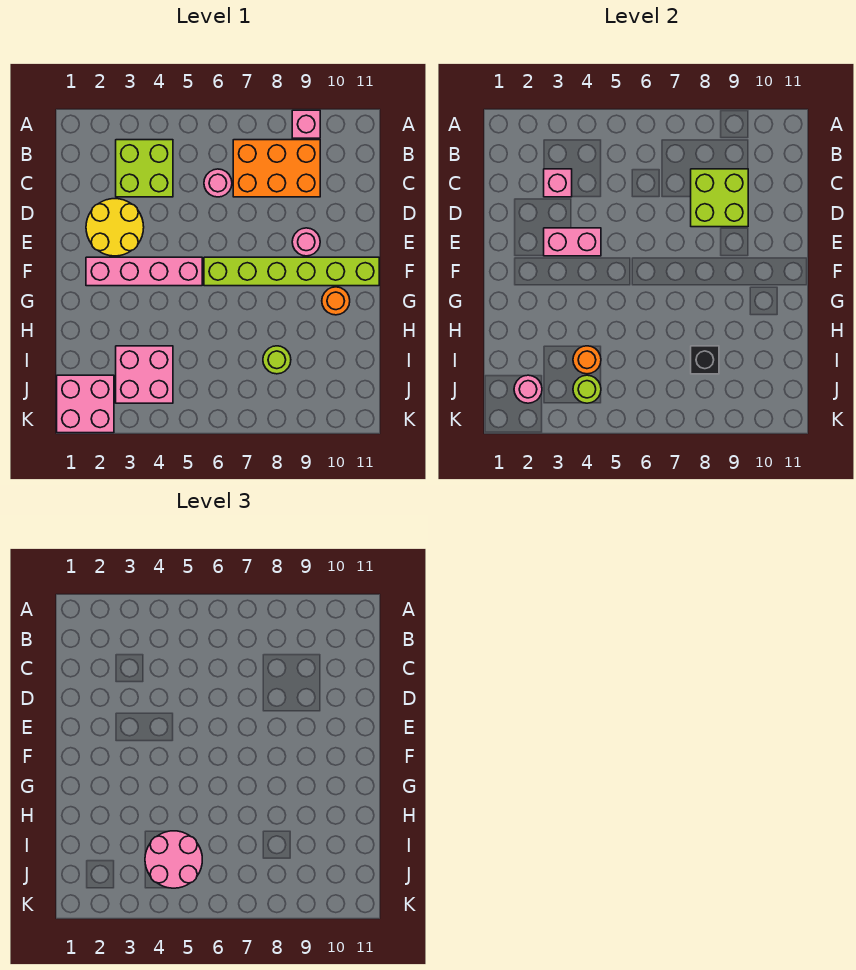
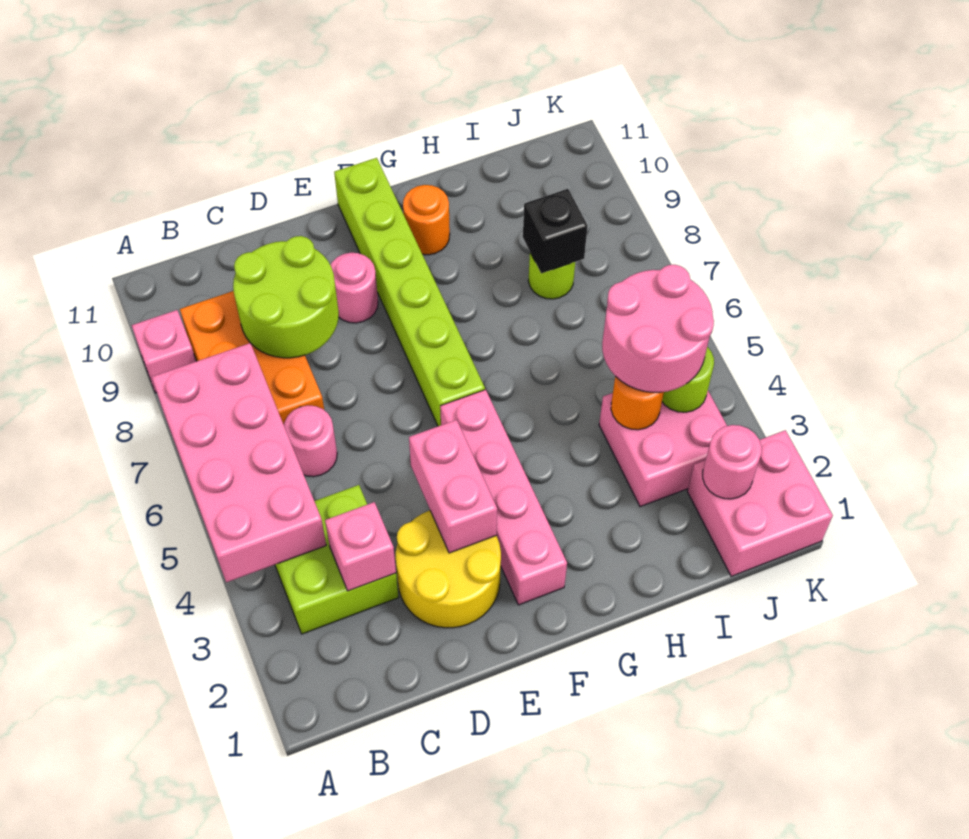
none -> pink brick A4:B7 level 2
lime brick C8:D9 level 2 -> lime round brick C8:D9 level 2

